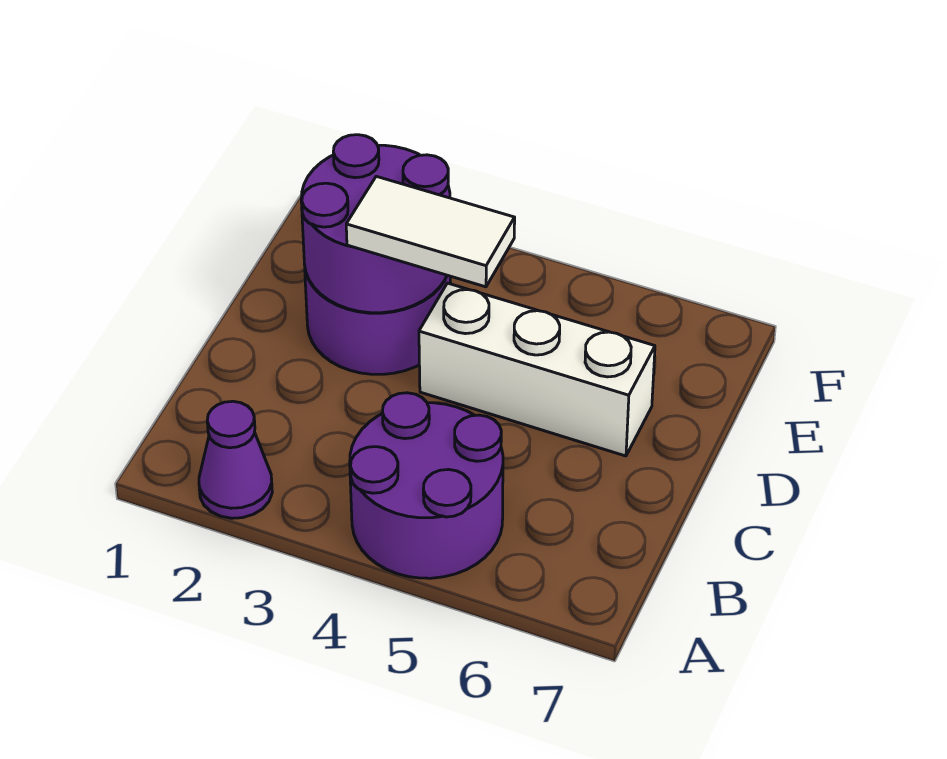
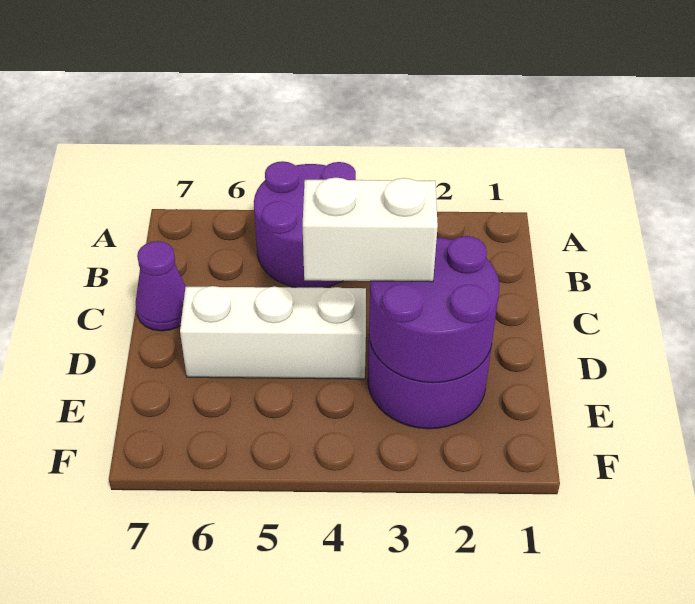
purple cone A2 level 1 -> purple cone C7 level 1
white tile D3:D4 level 3 -> white brick D3:D4 level 3

